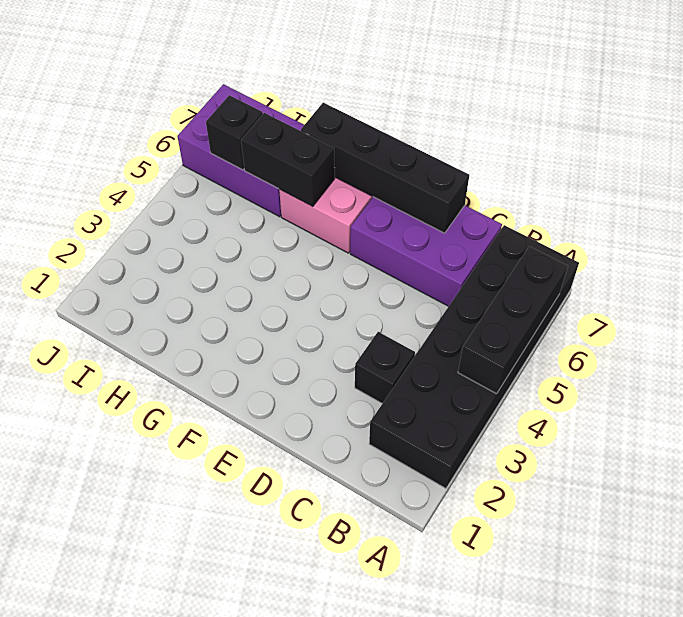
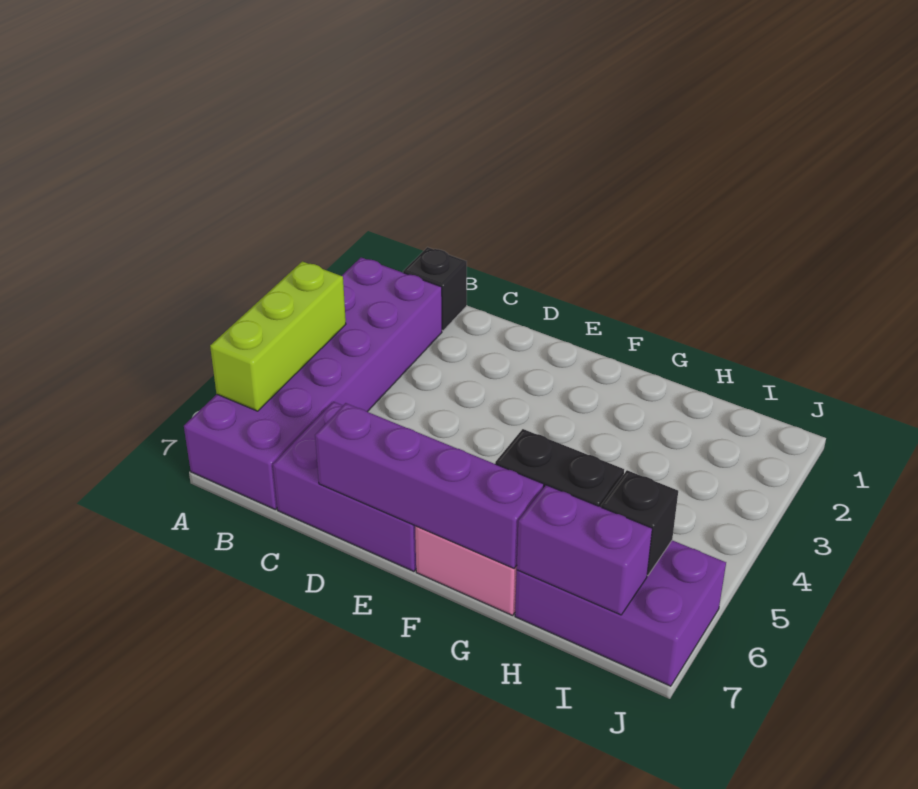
black brick A2:B7 level 1 -> purple brick A2:B7 level 1
black brick A4:A6 level 2 -> lime brick A4:A6 level 2
black brick C3 level 1 -> black brick B1 level 1
black brick D7:G7 level 2 -> purple brick D7:G7 level 2
none -> purple brick H7:I7 level 2

